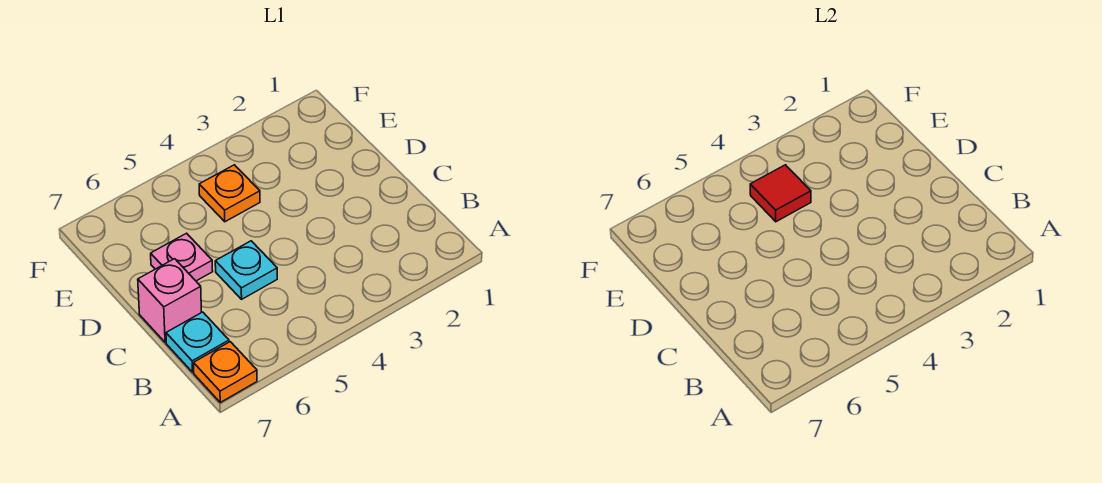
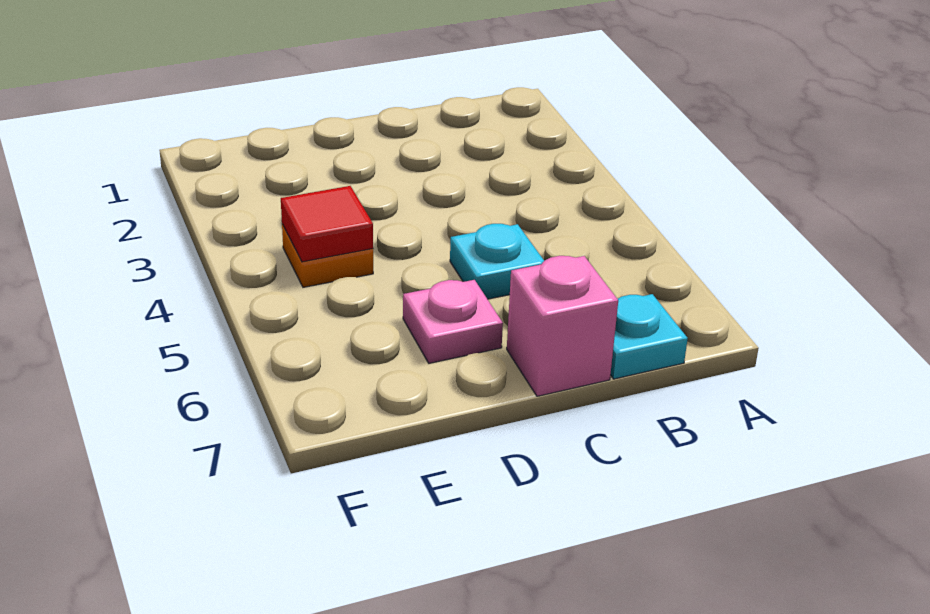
orange plate A7 level 1 -> none

